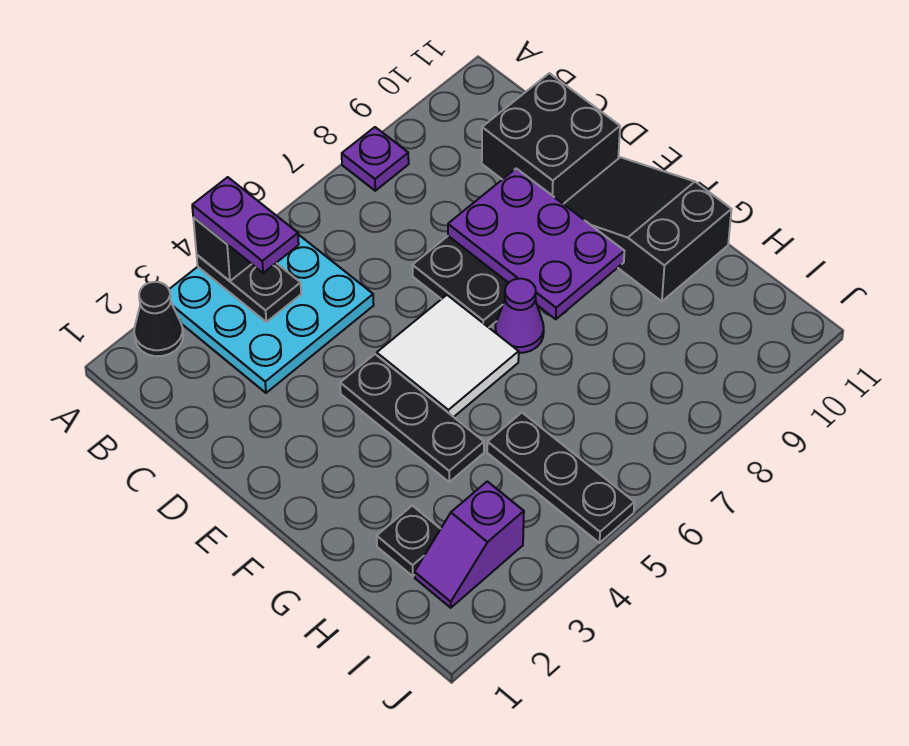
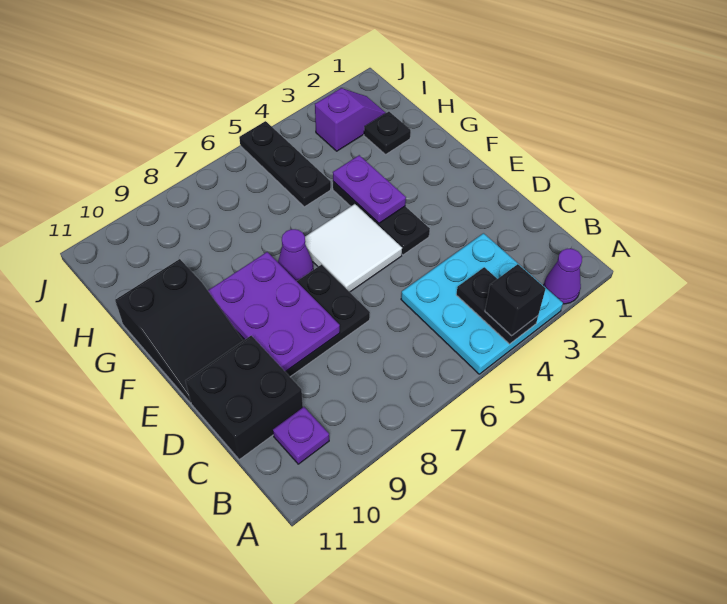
black cone A2 level 1 -> purple cone A2 level 1
purple plate A4:B4 level 4 -> purple plate F4:G4 level 2
purple plate A8 level 1 -> purple plate B10 level 1

